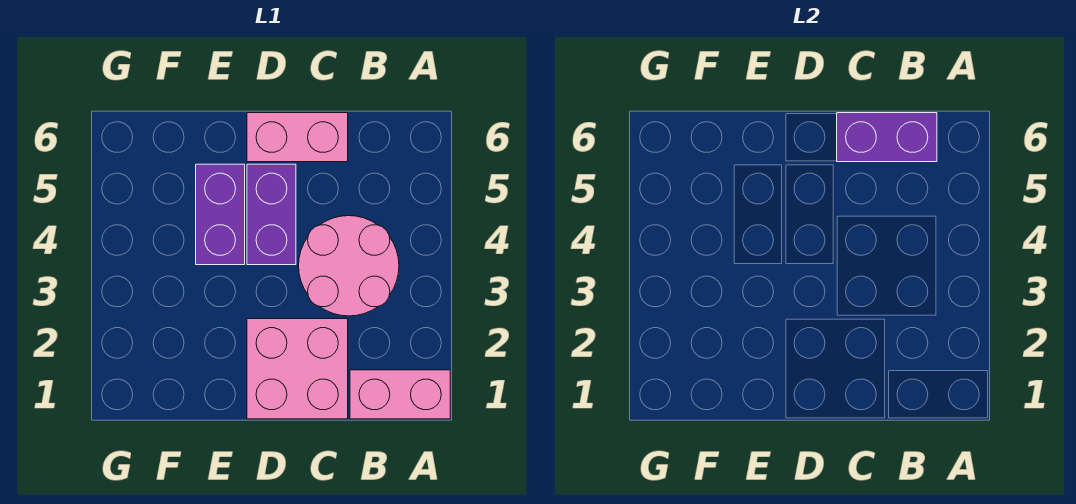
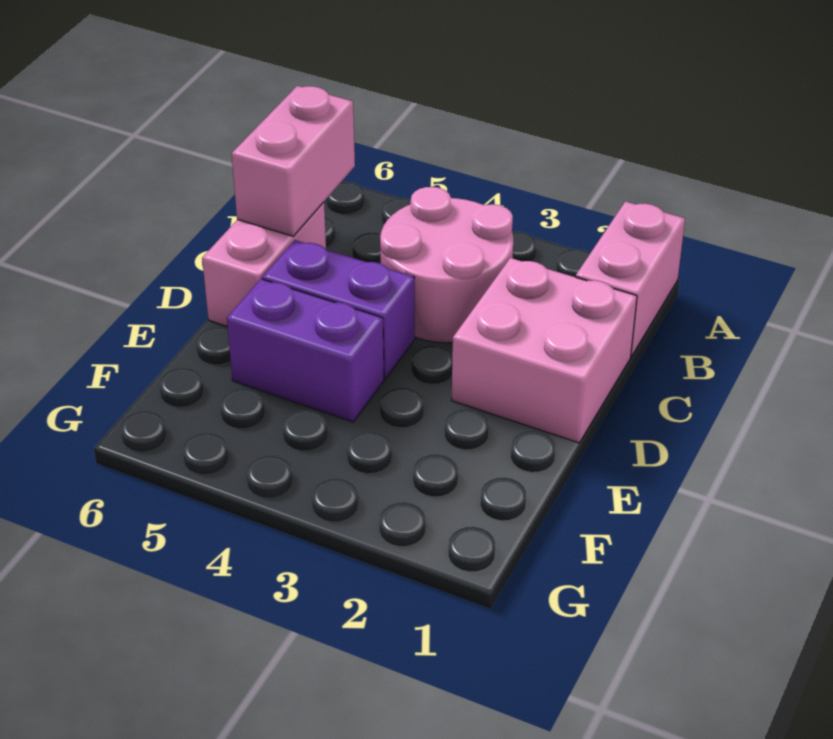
purple brick B6:C6 level 2 -> pink brick B6:C6 level 2

